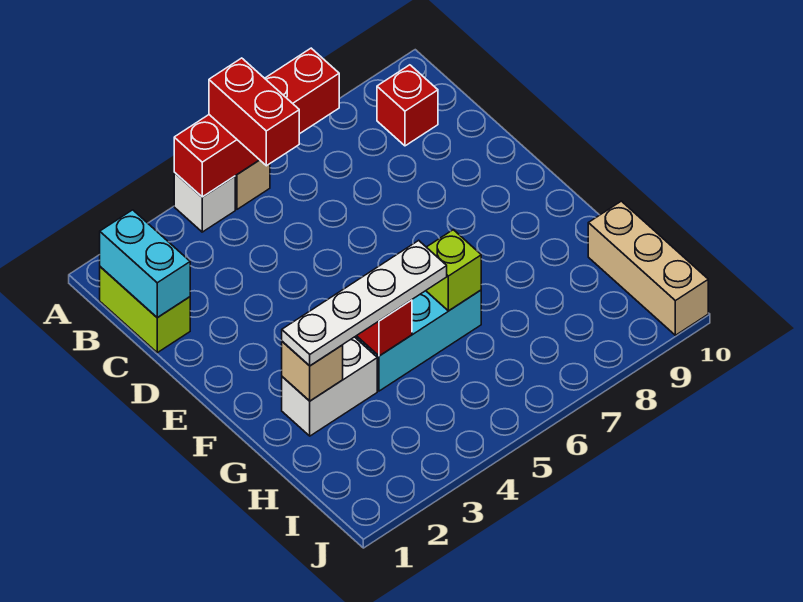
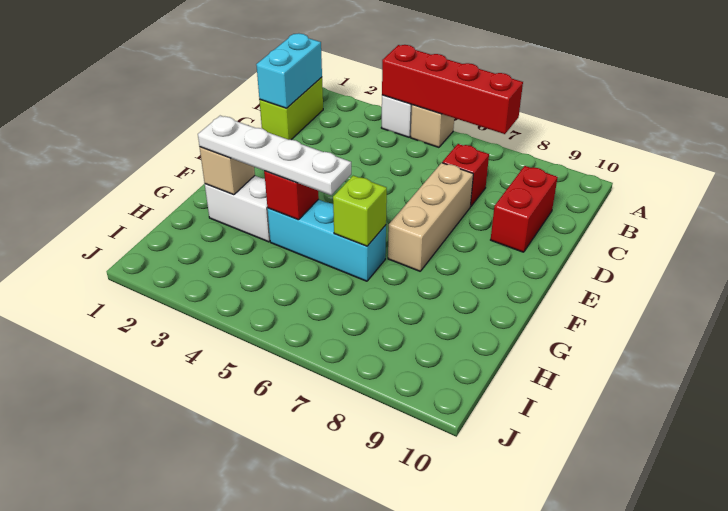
red brick A5:B5 level 3 -> red brick C9:D9 level 1
red brick B9 level 1 -> red brick C7 level 1
tan brick H10:J10 level 1 -> tan brick D7:F7 level 1

